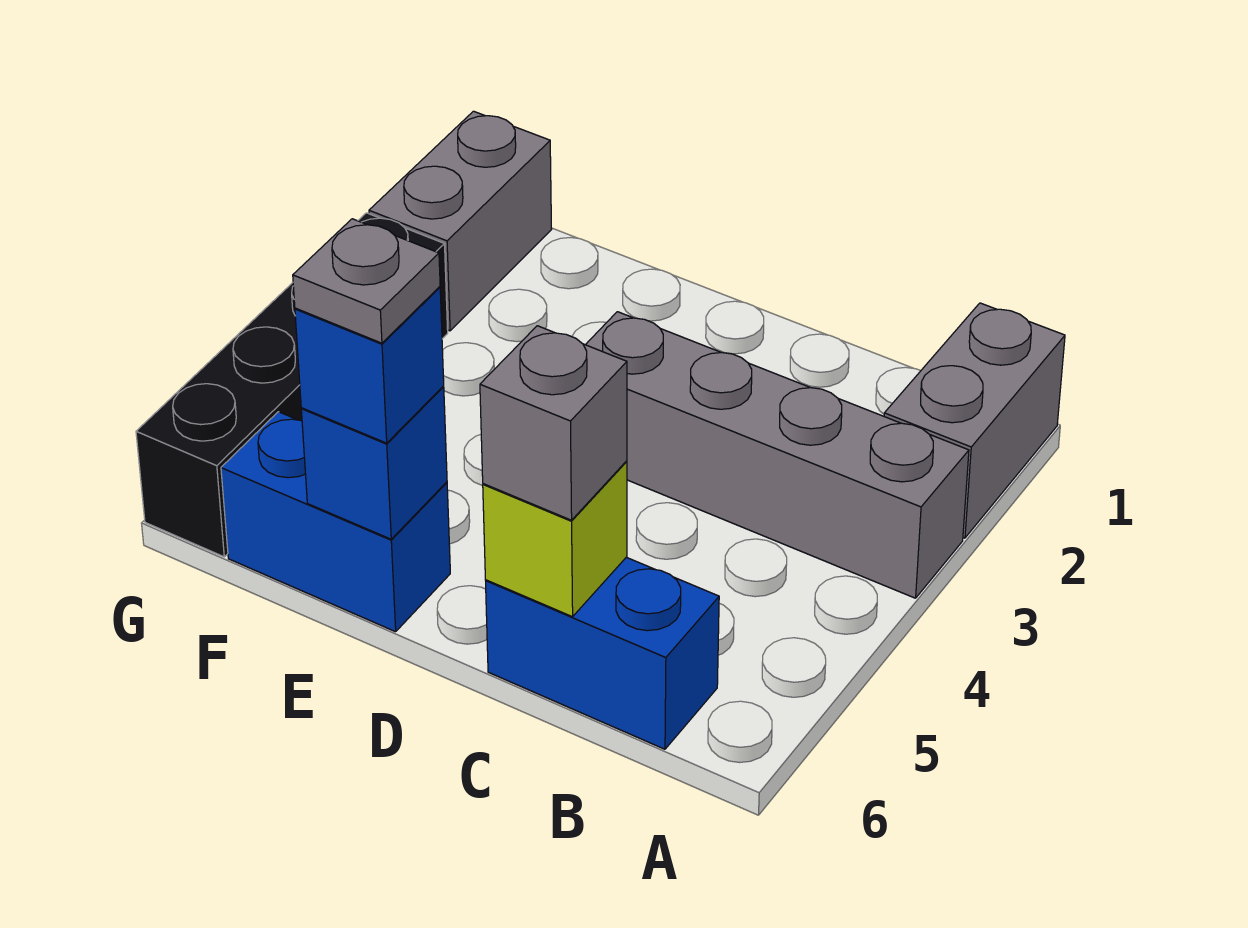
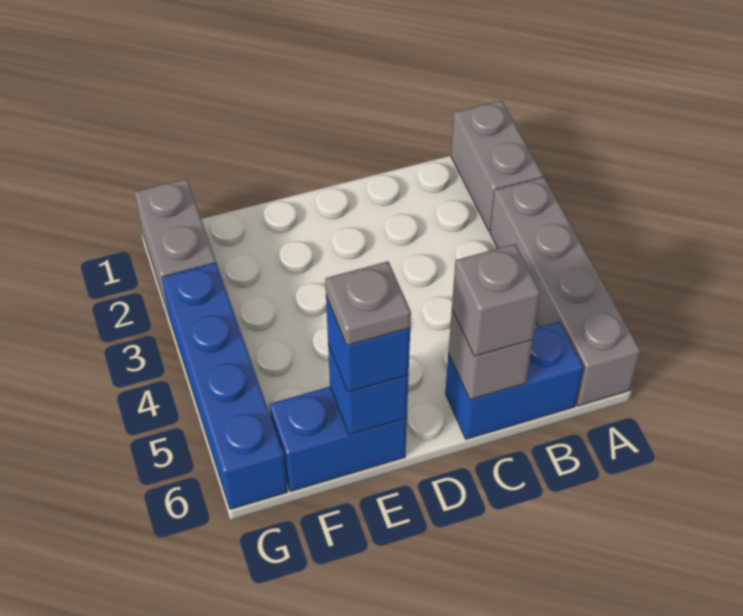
grey brick A3:D3 level 1 -> grey brick A3:A6 level 1
lime brick C6 level 2 -> grey brick C6 level 2
black brick G3:G6 level 1 -> blue brick G3:G6 level 1

